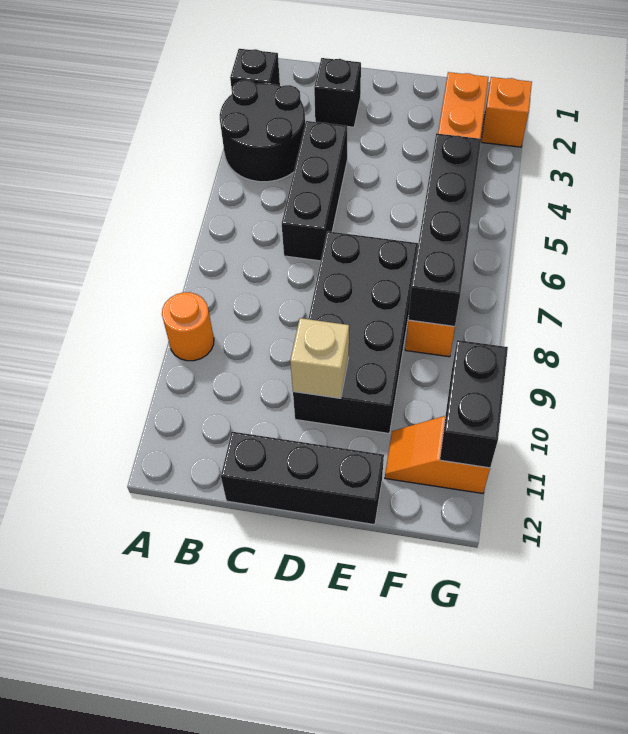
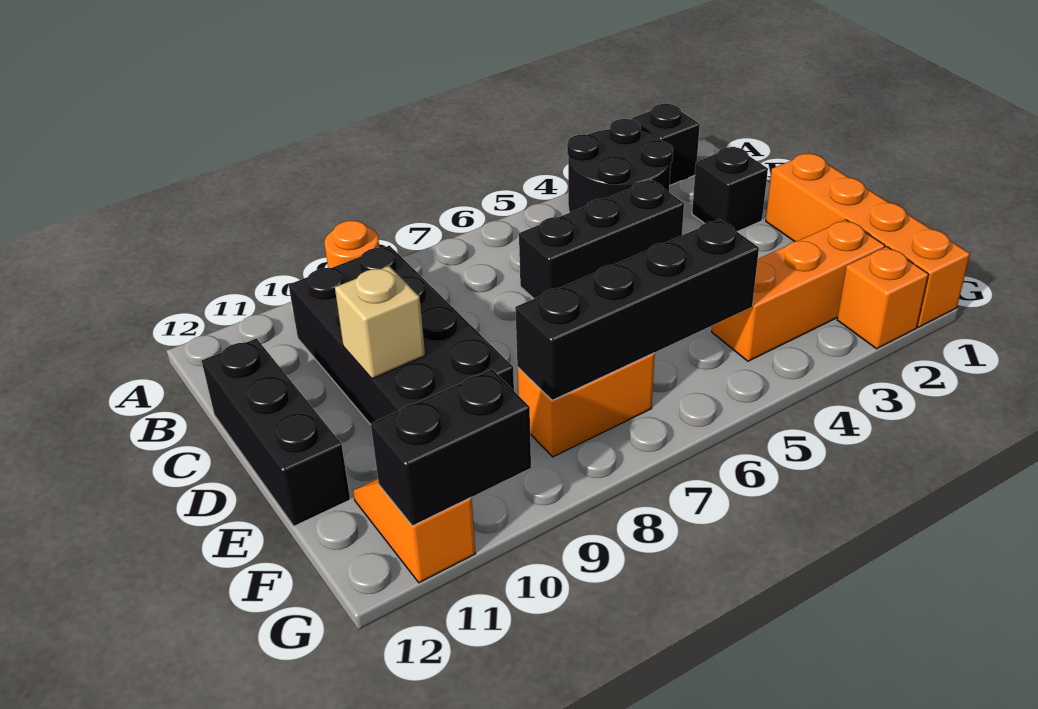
none -> orange brick D1:G1 level 1
black brick D7:E10 level 1 -> black brick B9:E10 level 1

